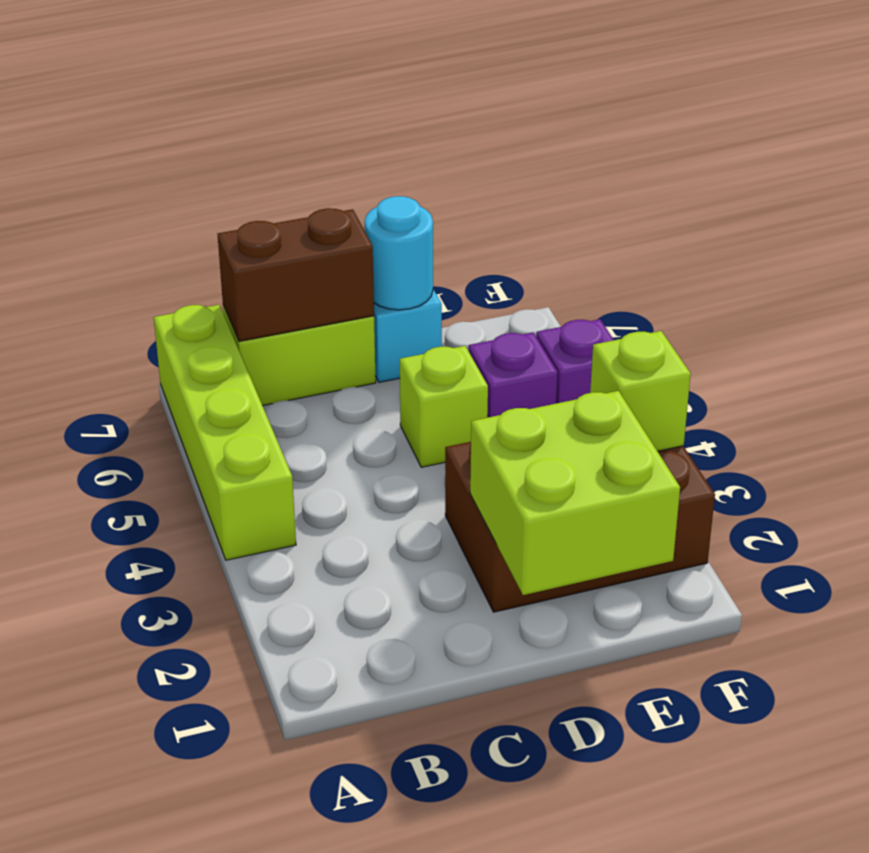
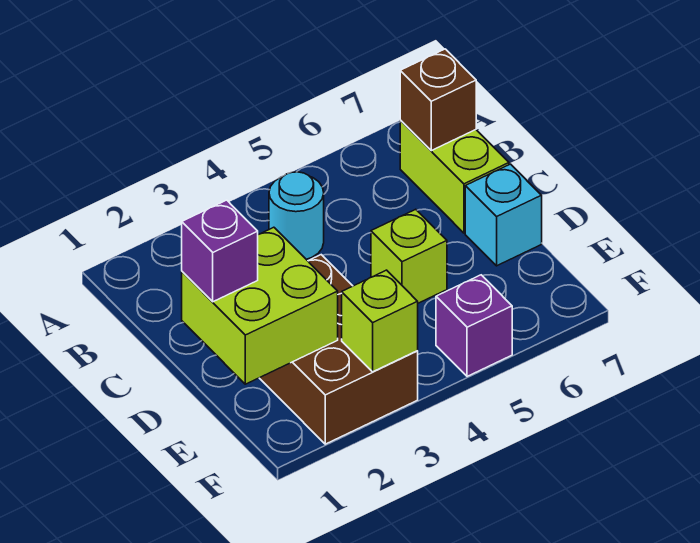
lime brick A4:A7 level 1 -> none
brown brick B7:C7 level 2 -> brown brick B7 level 2
cyan round brick D7 level 2 -> cyan round brick B4 level 1
purple brick E5 level 1 -> purple brick D1 level 3

